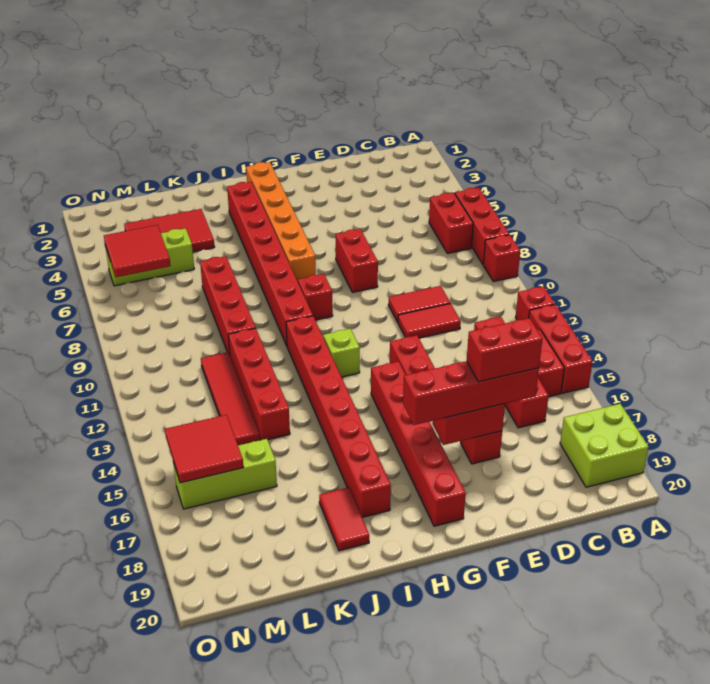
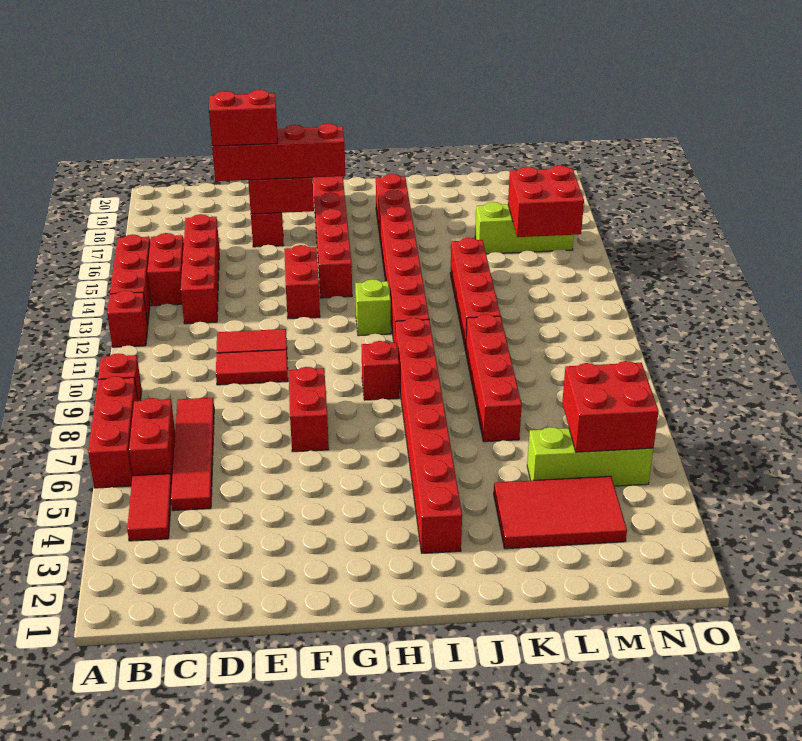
lime brick A18:B19 level 1 -> none
orange brick H2:H7 level 1 -> none
red tile J18:J19 level 1 -> red tile B4:B5 level 1
red tile L11:L14 level 1 -> red tile C5:C8 level 1
red tile M5:N6 level 2 -> red brick M5:N6 level 2
red tile M15:N16 level 2 -> red brick M15:N16 level 2

